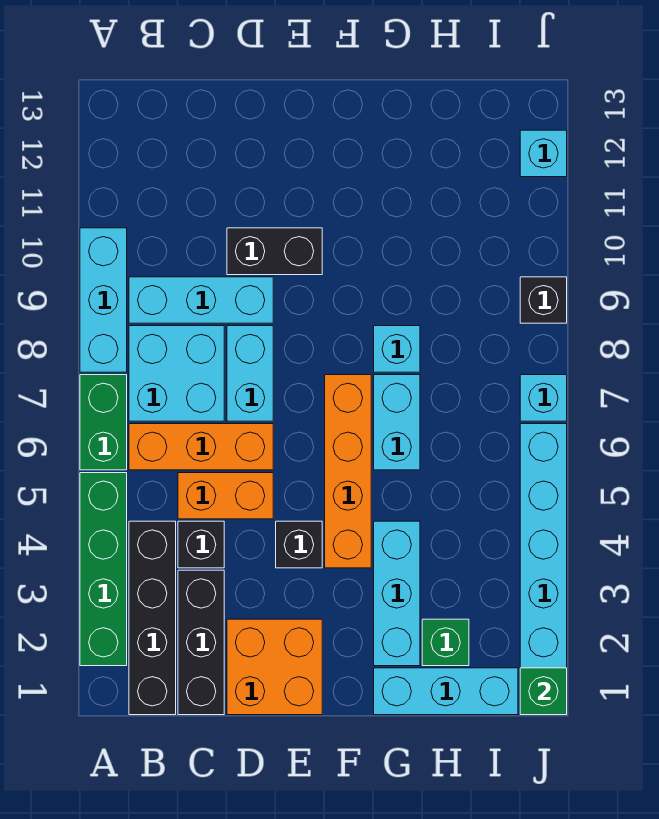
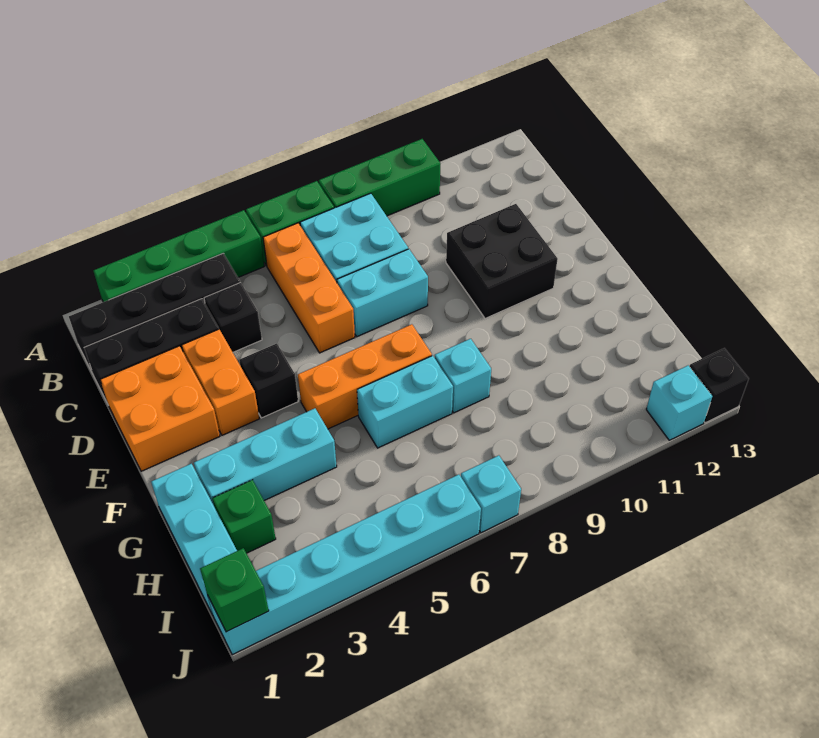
cyan brick A8:A10 level 1 -> green brick A8:A10 level 1
cyan brick B9:D9 level 1 -> none
orange brick C5:D5 level 1 -> orange brick D3:E3 level 1
black brick D10:E10 level 1 -> black brick D10:E11 level 1
orange brick F4:F7 level 1 -> orange brick F5:F7 level 1
black brick J9 level 1 -> black brick J13 level 1

